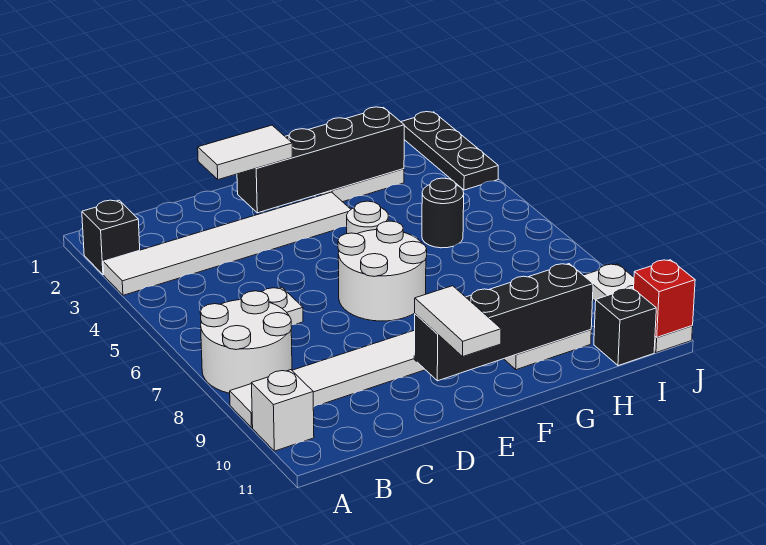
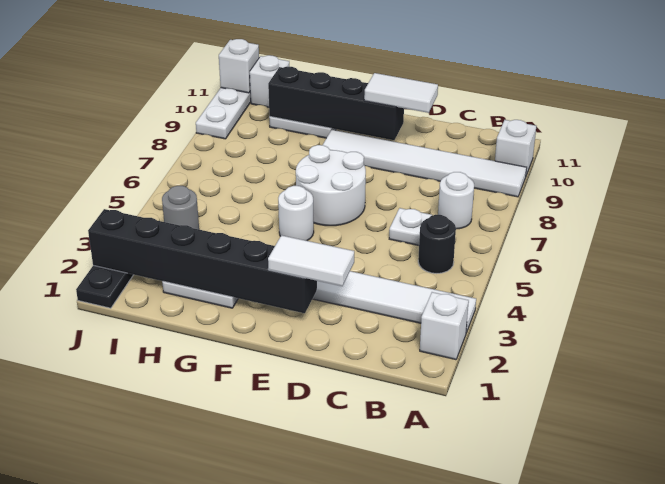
black brick A2 level 1 -> white brick A2 level 1
white round brick A7:B8 level 1 -> white round brick B7 level 1
black brick E2:H2 level 2 -> black brick E2:J2 level 2
white tile E10:E11 level 3 -> white tile D10:E10 level 3
black round brick H5 level 1 -> black round brick B5 level 1
none -> grey round brick I4 level 1
black brick I11 level 1 -> white brick I11 level 1
red brick J11 level 2 -> white brick J11 level 2

